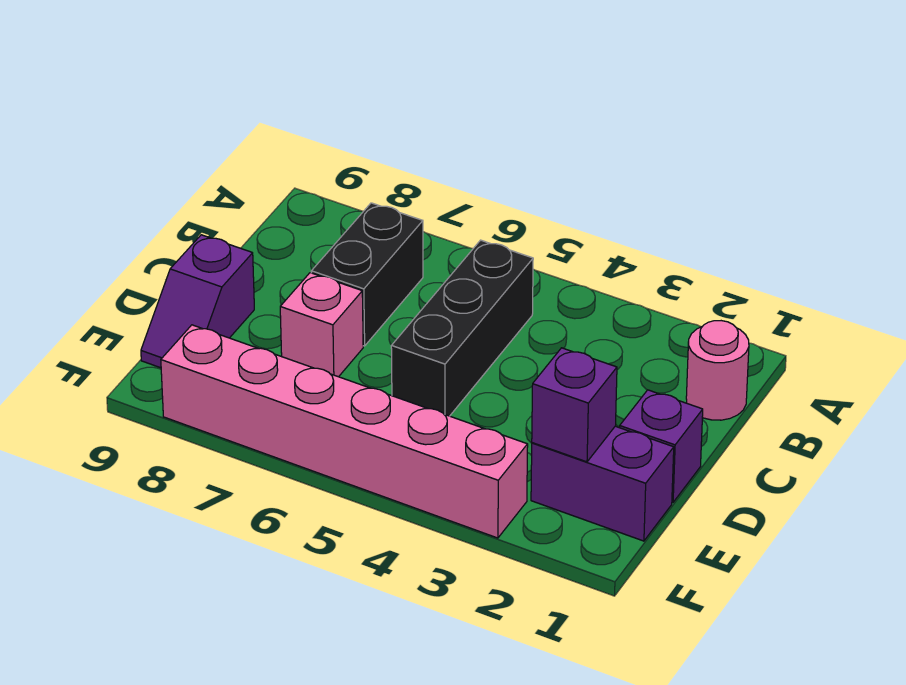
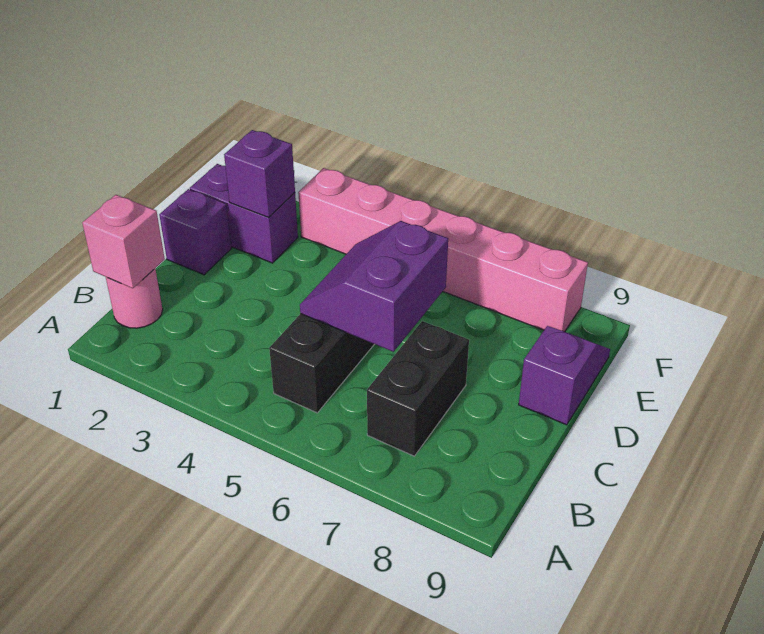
none -> purple slope C5:D6 level 2 top 6
pink brick D7 level 1 -> pink brick B1 level 2

